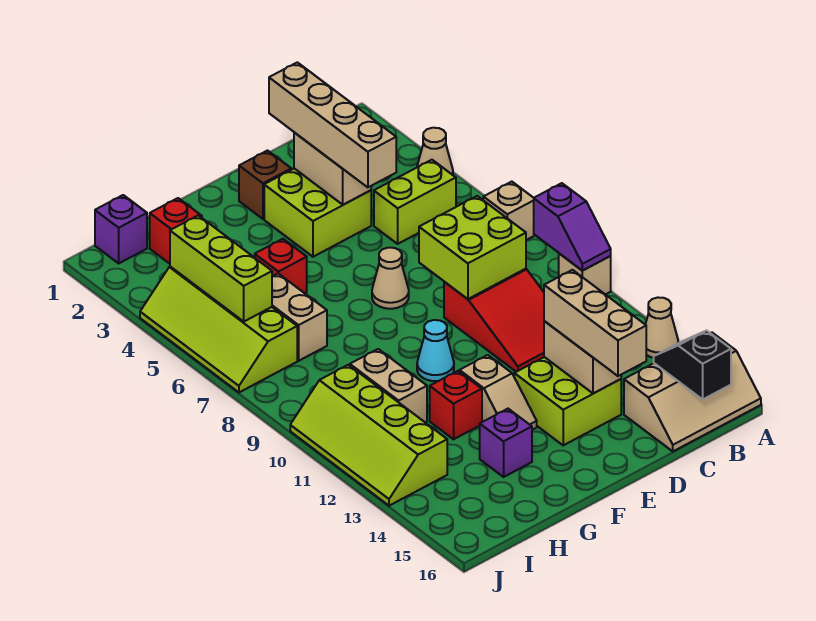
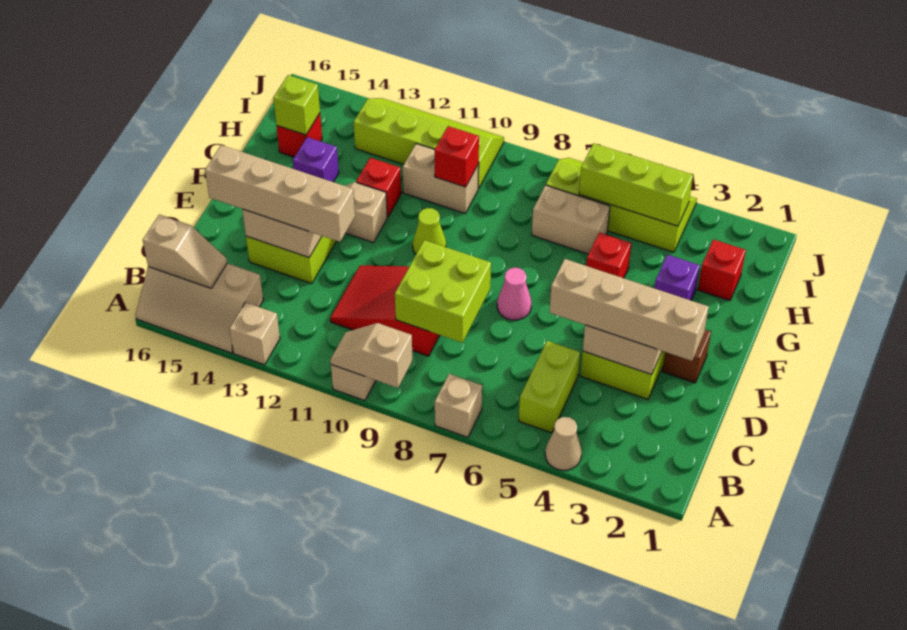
purple slope A9:A10 level 2 top 9 -> tan slope A9:A10 level 2 top 9
tan cone A13 level 1 -> tan brick A13 level 1
tan slope A15:C16 level 1 top 15 -> tan slope A14:B16 level 1 top B
black slope B15:B16 level 2 top 16 -> tan slope B15:B16 level 2 top 16
tan brick D13:D15 level 3 -> tan brick D12:D15 level 3
tan cone E7 level 1 -> pink cone E7 level 1
cyan cone F10 level 1 -> lime cone F10 level 1
none -> red brick H10 level 2
none -> red brick H15 level 1
none -> lime brick H15 level 2
purple brick I1 level 1 -> purple brick G3 level 1

